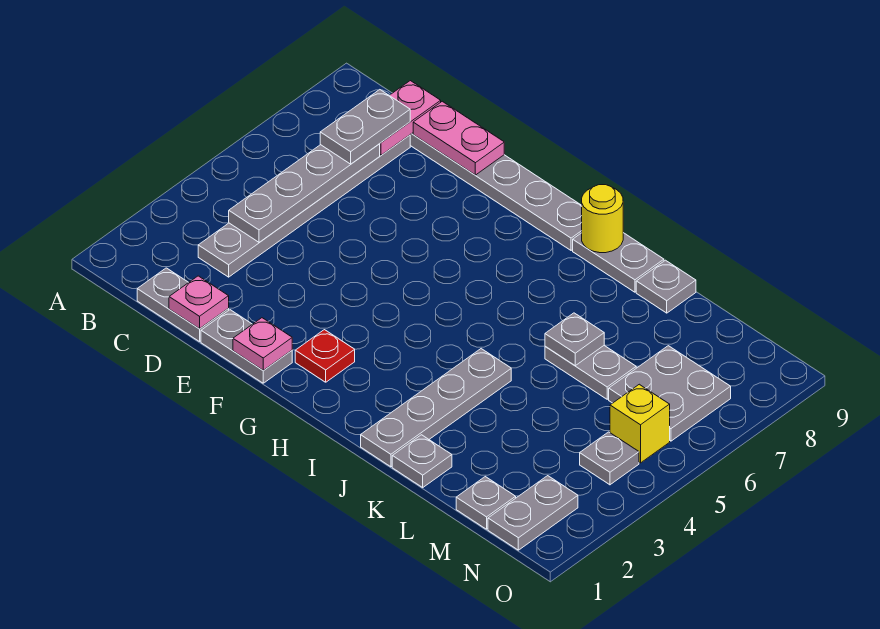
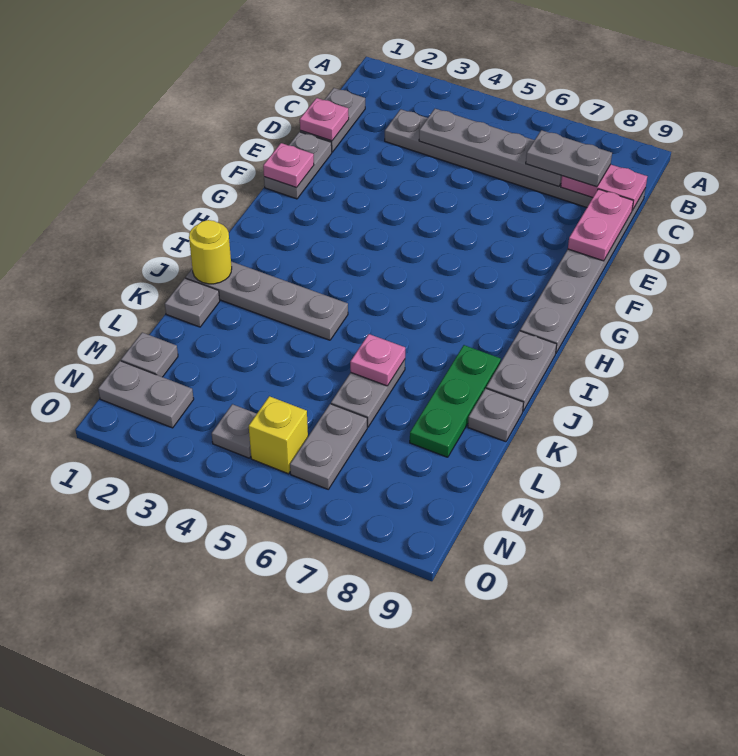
red plate G2 level 1 -> none
yellow round brick I9 level 2 -> yellow round brick J1 level 2
none -> green plate J8:L8 level 1
grey plate K6 level 2 -> pink plate K6 level 2
grey plate M6:N7 level 1 -> grey plate M6:N6 level 1

